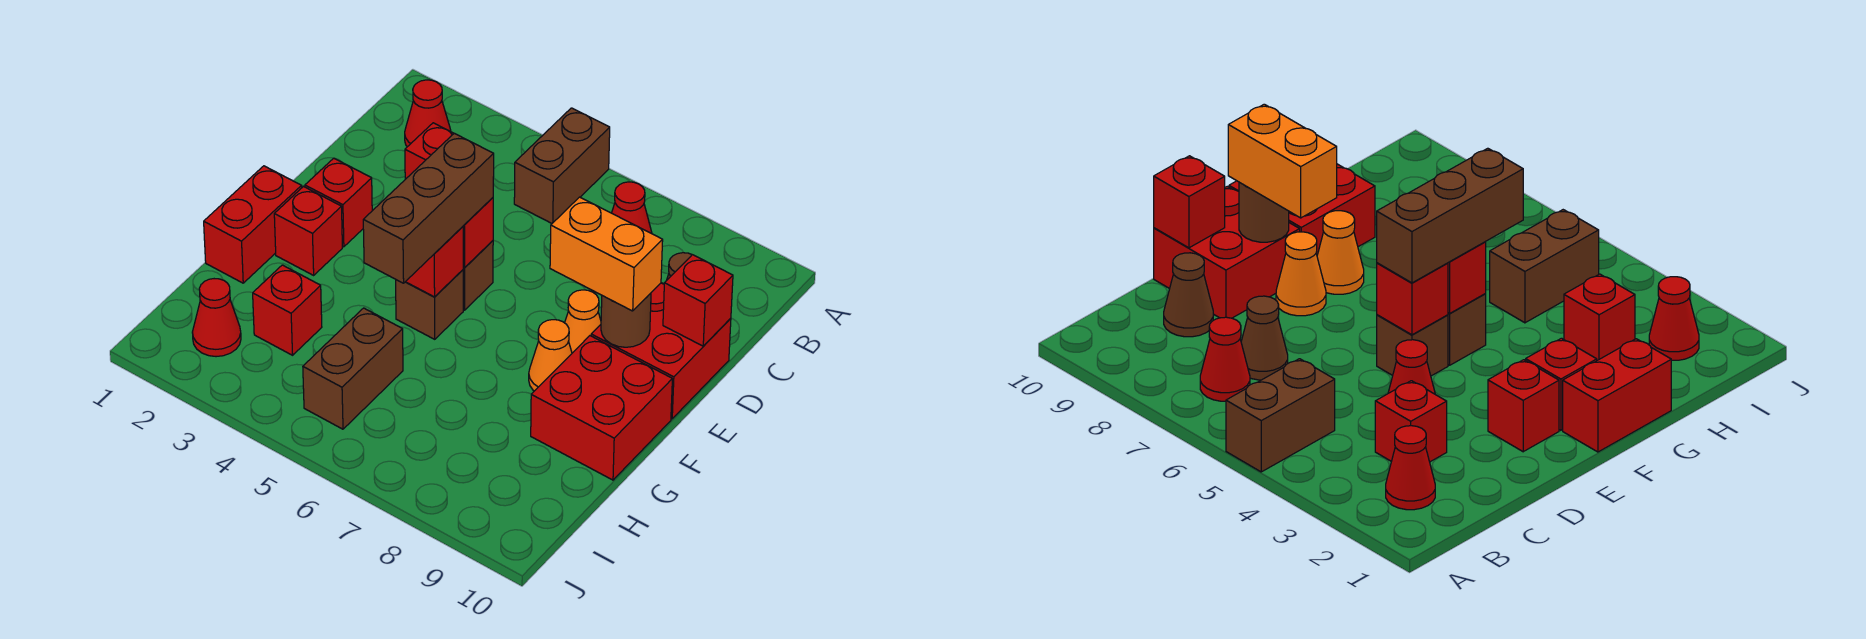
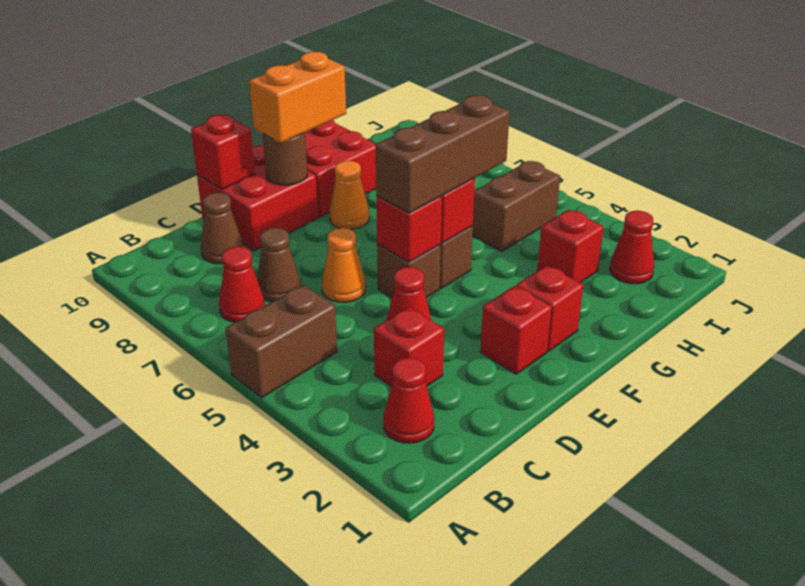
orange cone E8 level 1 -> orange cone D6 level 1
orange brick E8:E9 level 3 -> orange brick E9:F9 level 3
red brick F1:G1 level 1 -> none

